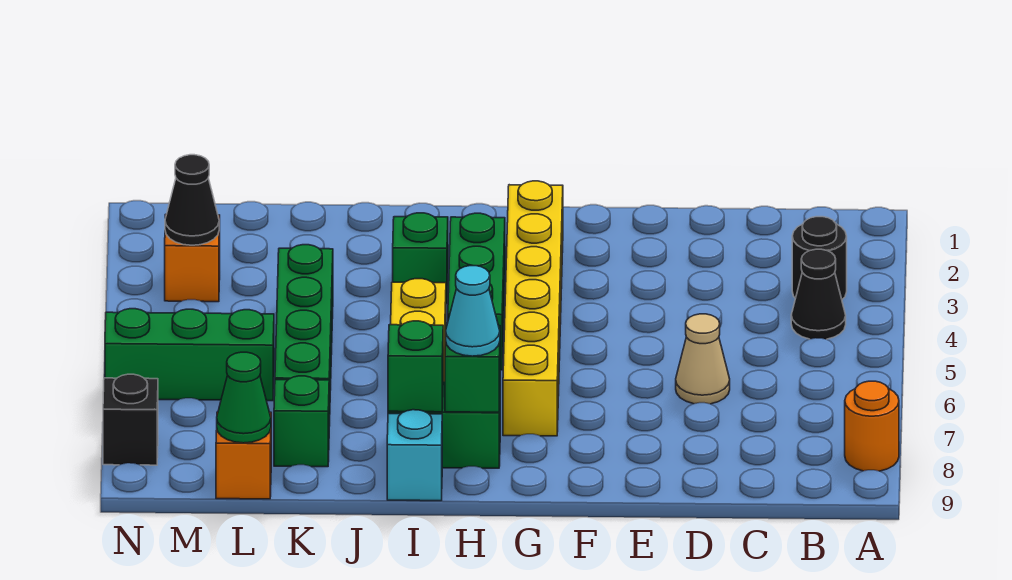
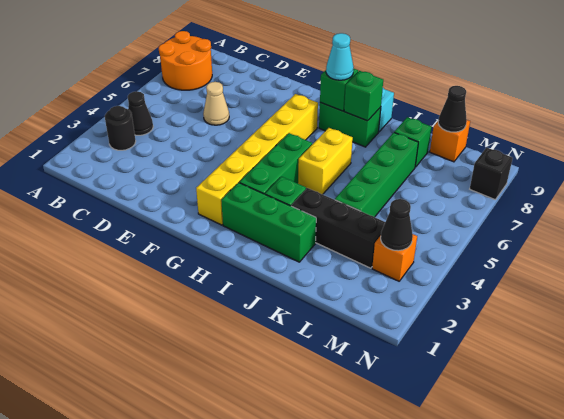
orange round brick A8 level 1 -> orange round brick A7:B8 level 1
none -> black brick J3:L3 level 1
green brick L6:N6 level 1 -> green brick H2:J2 level 1
green cone L9 level 2 -> black cone L9 level 2

